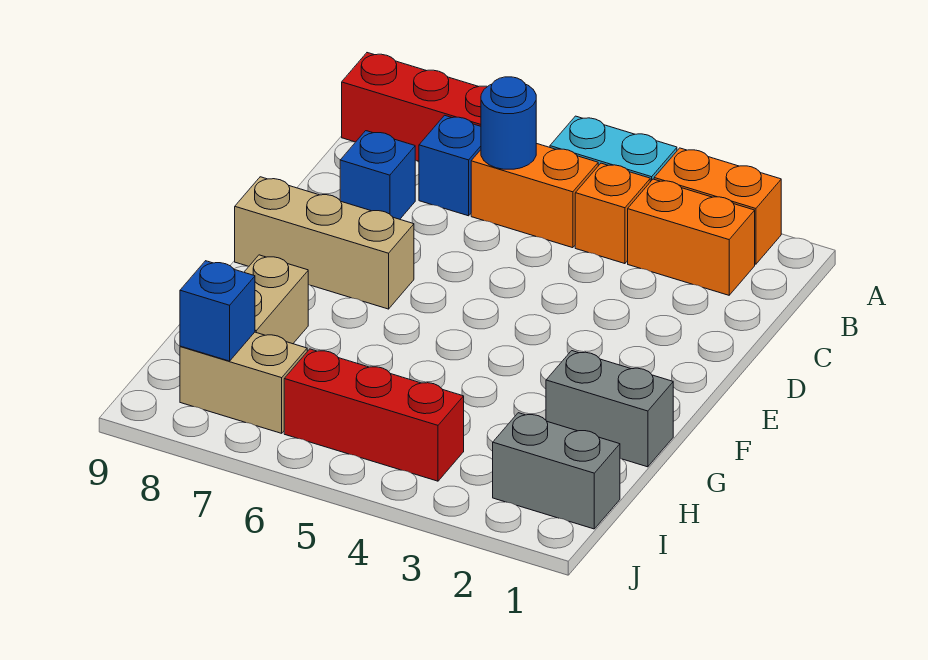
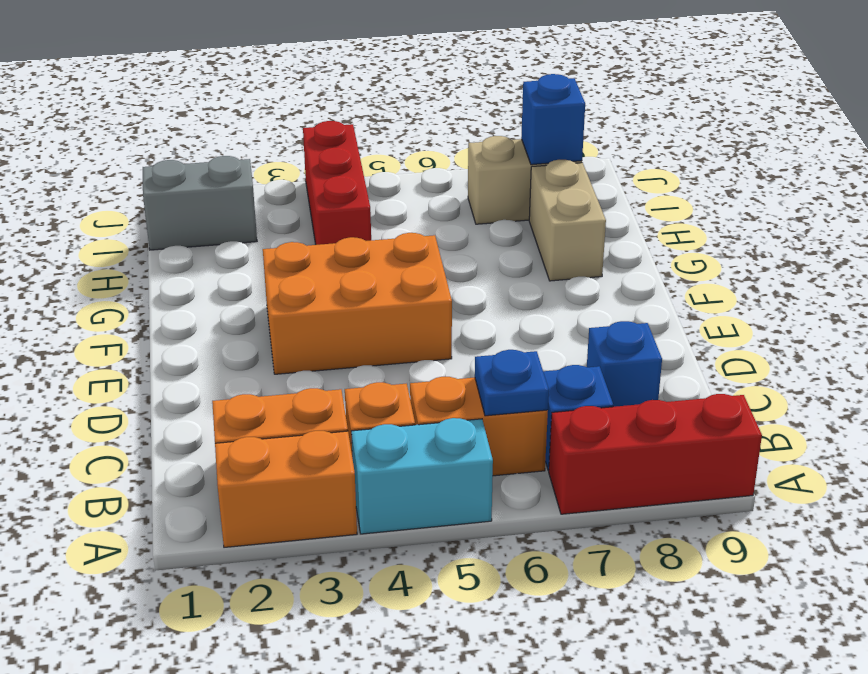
blue round brick B6 level 2 -> blue plate B6 level 2
none -> orange brick E3:F5 level 1
tan brick E7:E9 level 1 -> none
grey brick G1:G2 level 1 -> none
red brick I4:I6 level 1 -> red brick H4:J4 level 1

